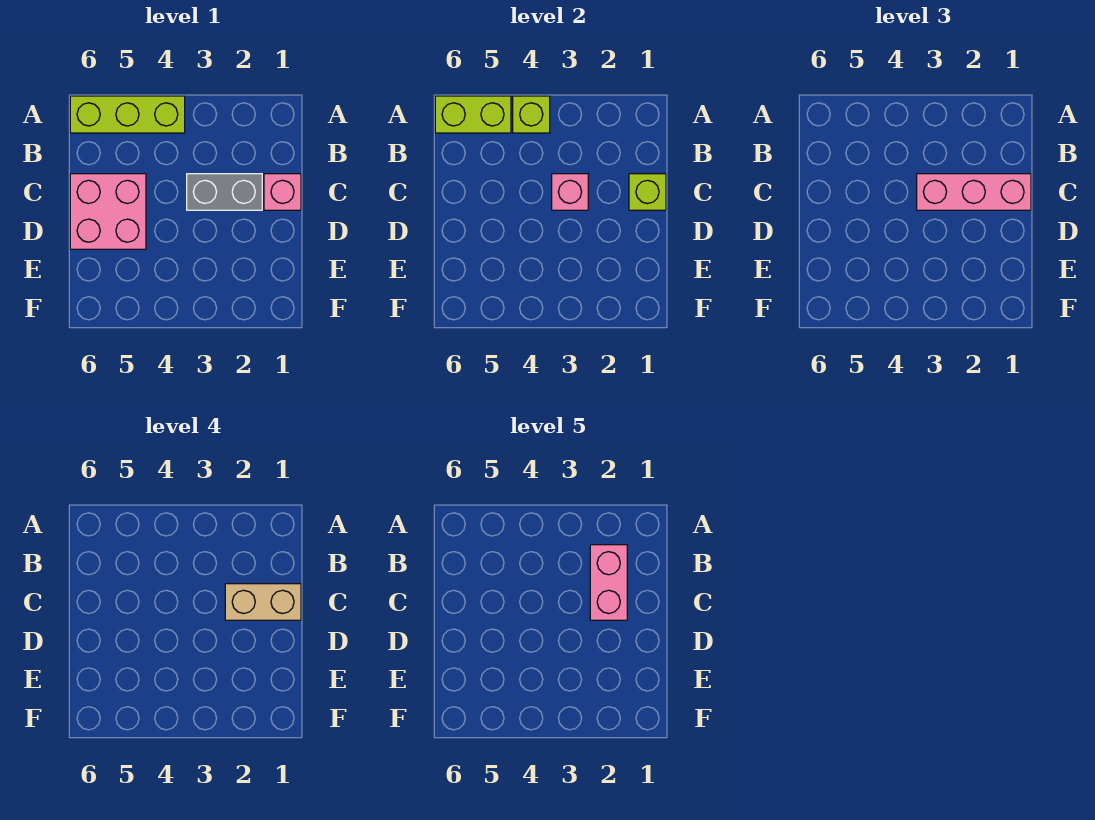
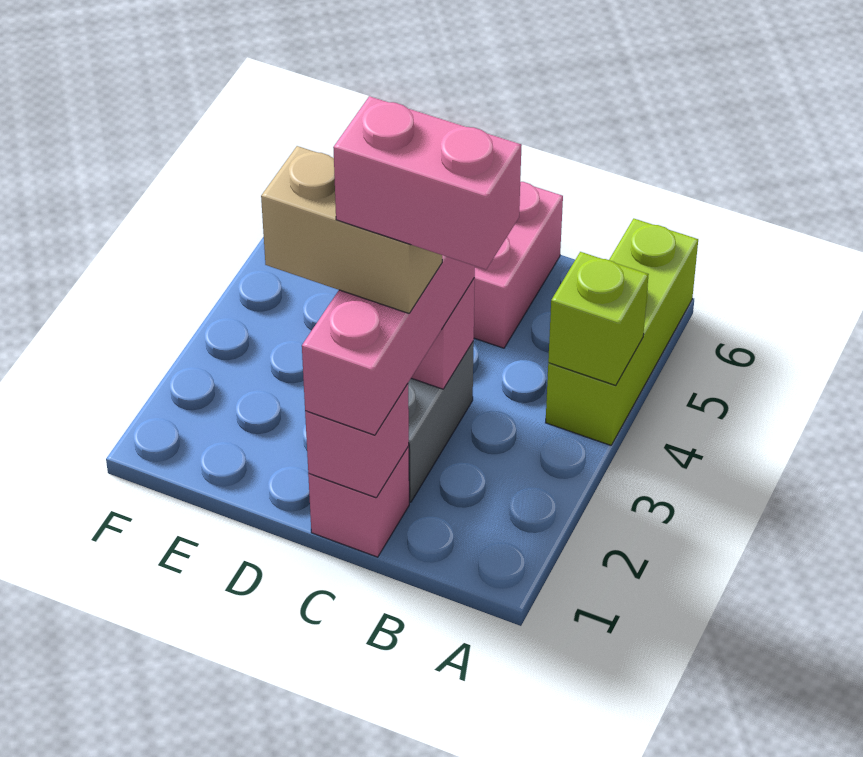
lime brick A5:A6 level 2 -> none
lime brick C1 level 2 -> pink brick C1 level 2
tan brick C1:C2 level 4 -> tan brick C2:D2 level 4

